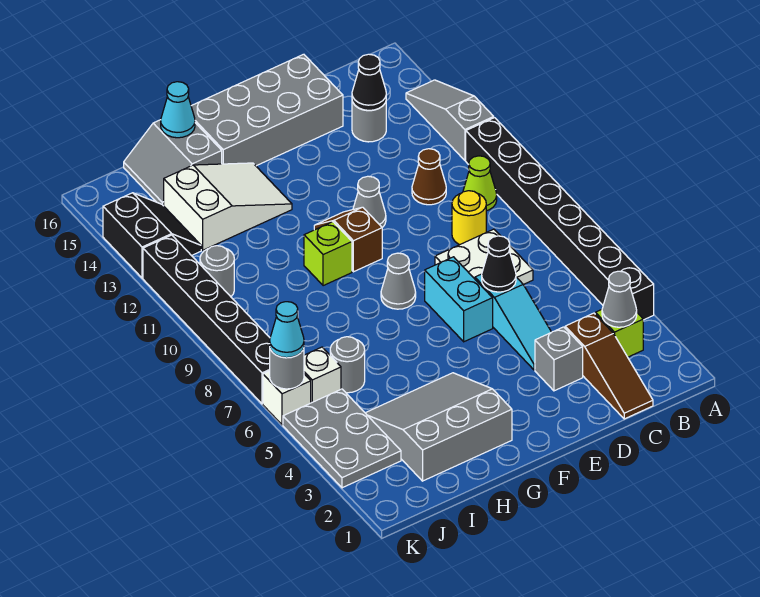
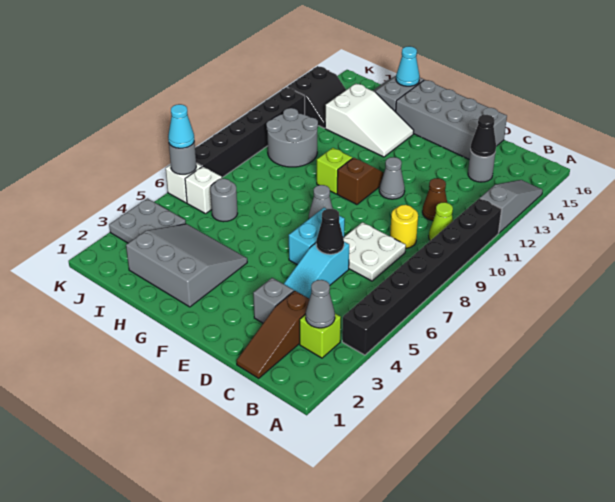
grey plate J3:K5 level 1 -> grey plate J3:K4 level 1
grey round brick J11 level 1 -> grey round brick I10:J11 level 1

